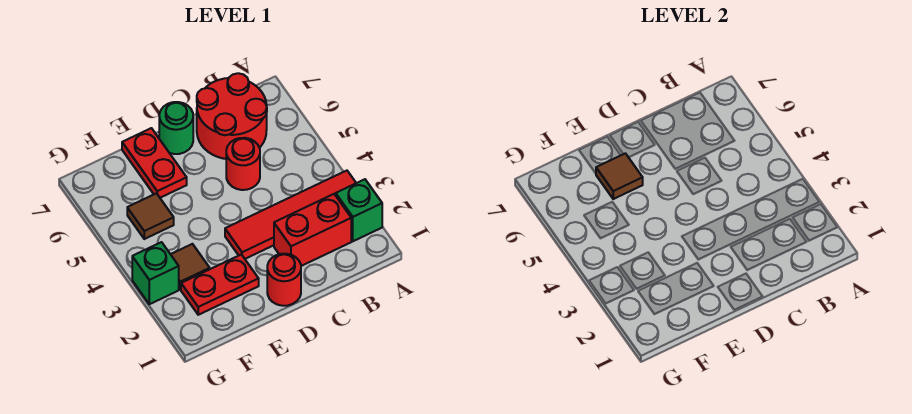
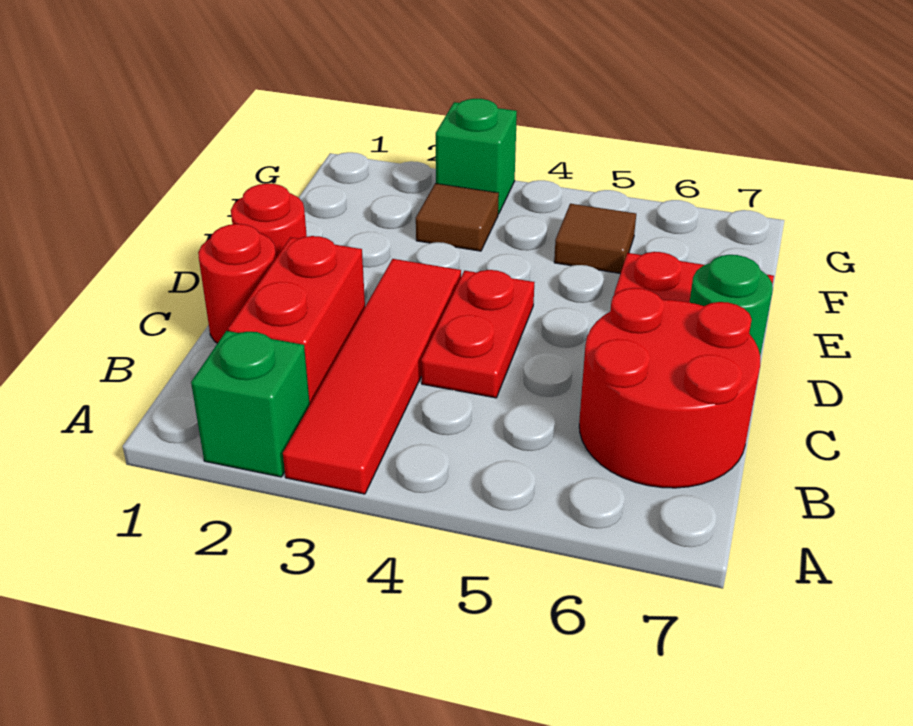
red round brick C5 level 1 -> red round brick C1 level 1
red plate E2:F2 level 1 -> red plate C4:D4 level 1
brown tile E6 level 2 -> none

